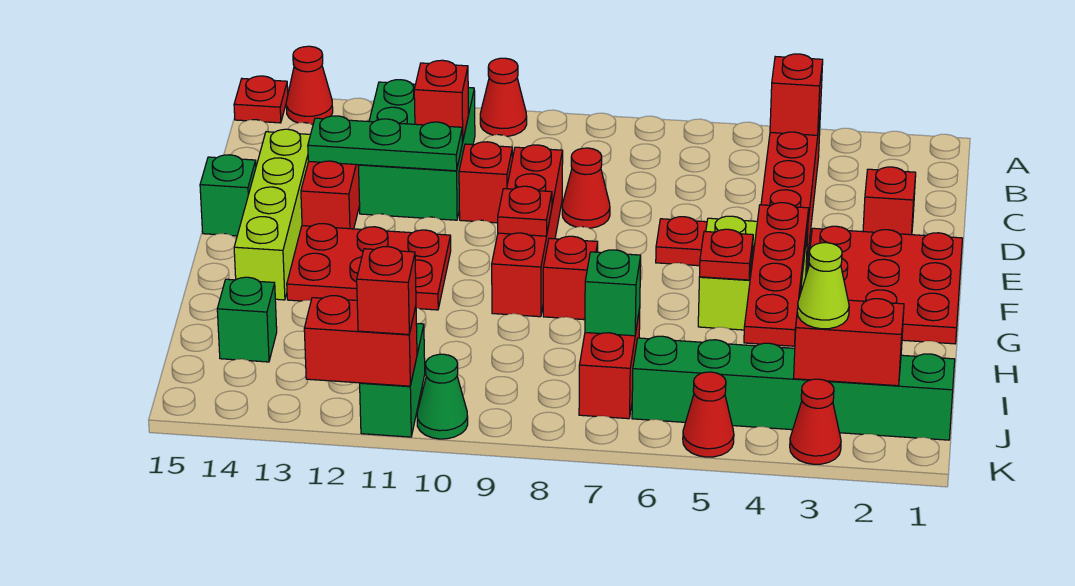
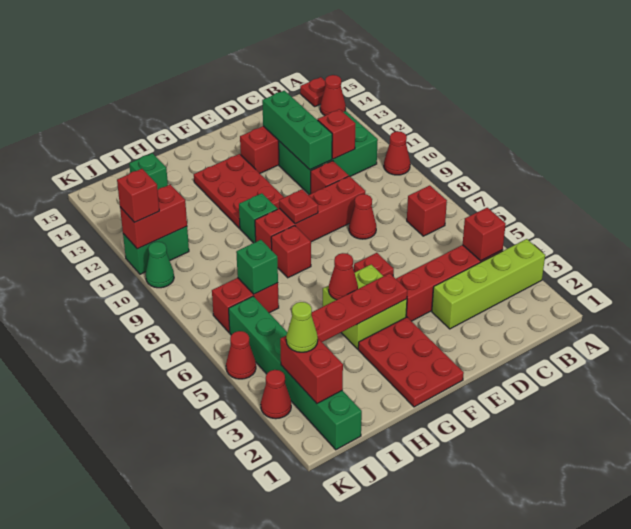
red brick D2 level 1 -> red brick B7 level 1
green plate D11:D13 level 2 -> green brick D11:D13 level 2
lime brick D14:G14 level 1 -> lime brick A3:D3 level 1
red plate E1:G3 level 1 -> red plate F1:G3 level 1
green brick E15 level 1 -> green brick G10 level 1
red plate G5 level 2 -> red cone G5 level 2
red brick K11:K12 level 2 -> red brick J11:K11 level 2

